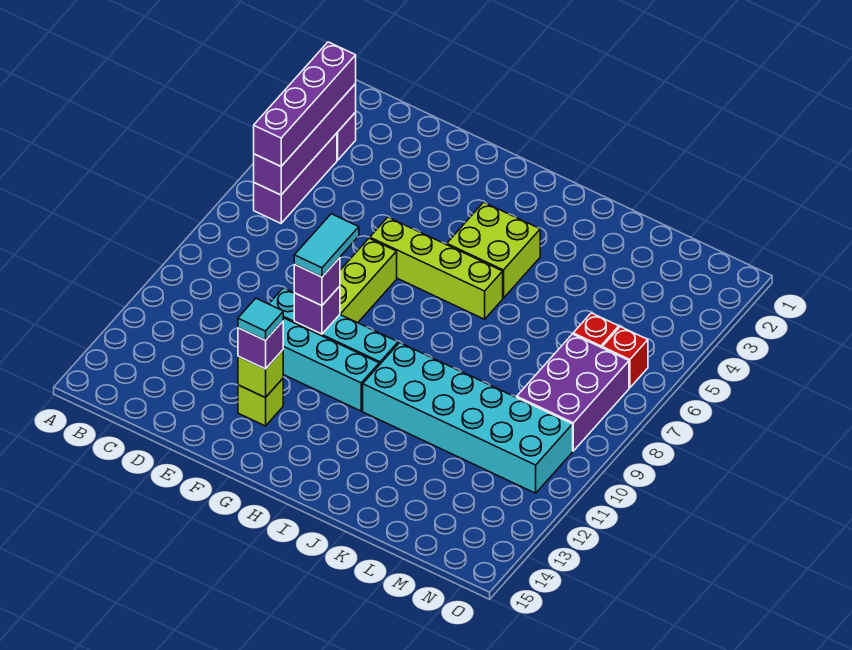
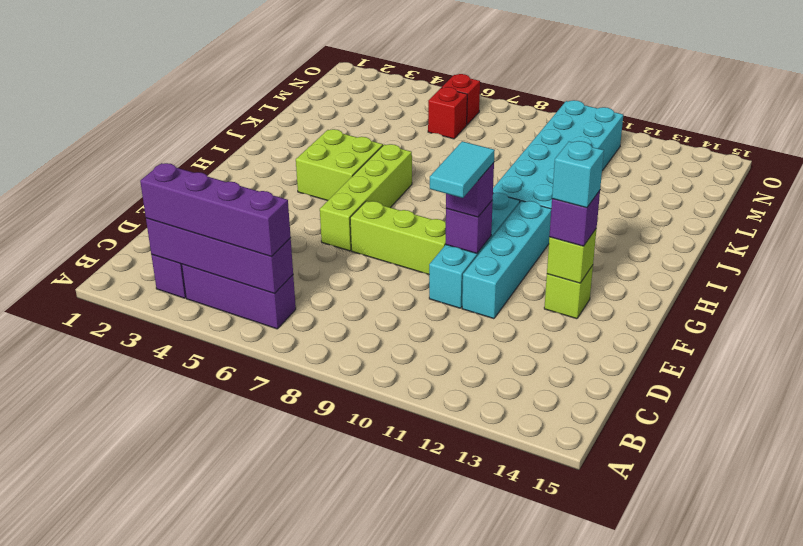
cyan tile F9:F10 level 4 -> cyan tile E10:F10 level 4
cyan tile F13 level 4 -> cyan brick F13 level 4
purple brick M7:N9 level 1 -> none

